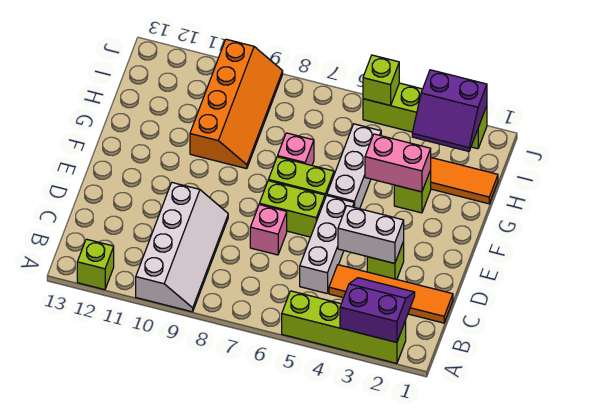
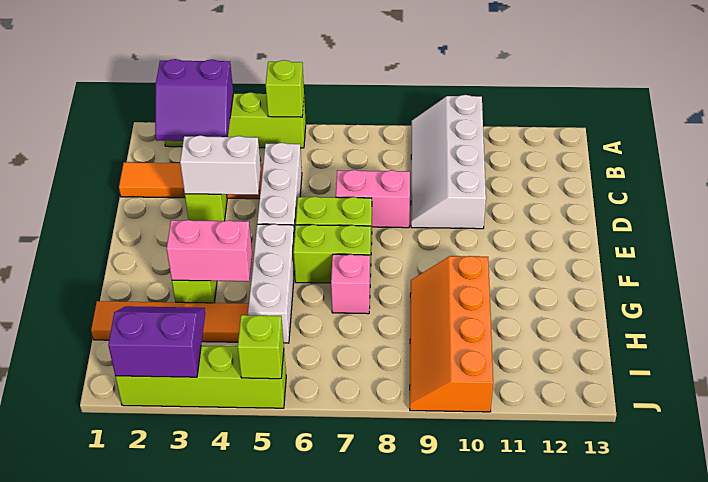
lime brick A12 level 1 -> lime brick A5 level 2
pink brick D7 level 1 -> pink brick D7:D8 level 1

